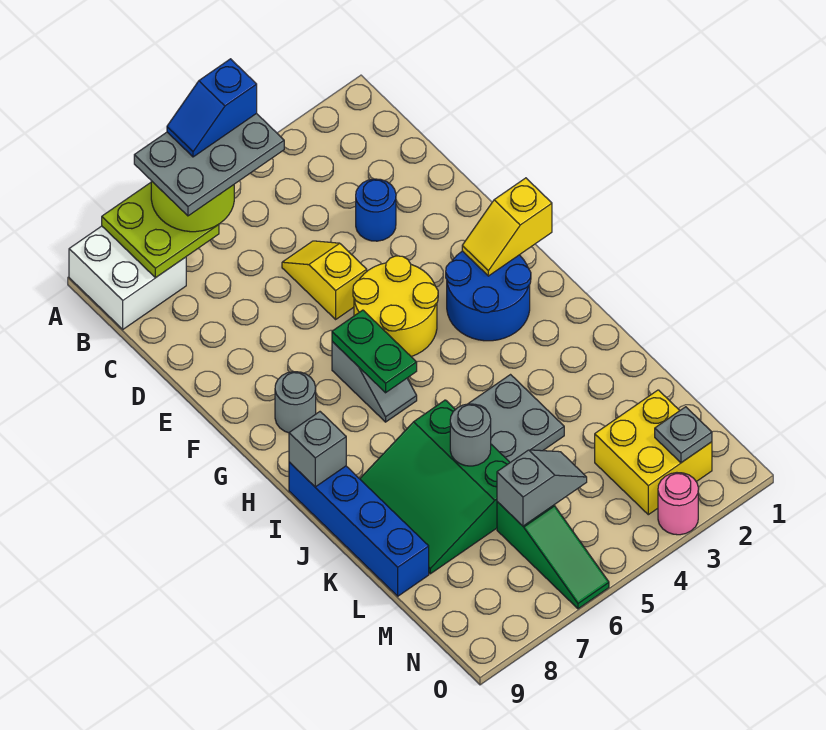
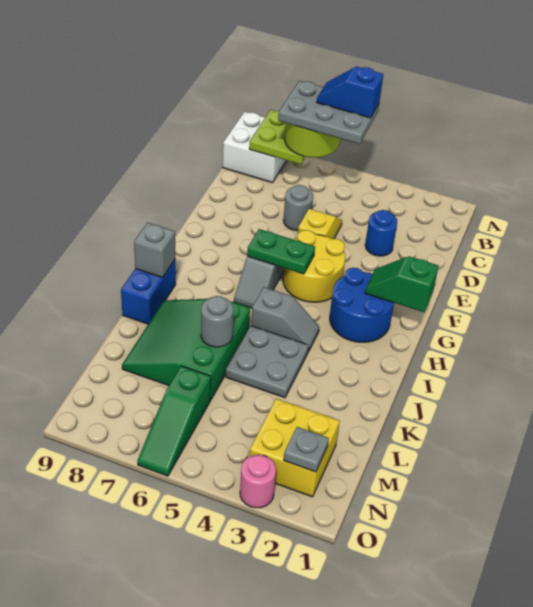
yellow slope G1:G2 level 2 top 1 -> green slope G1:G2 level 2 top 1
green plate G6:H6 level 2 -> green plate G5:G6 level 2
grey round brick G8 level 1 -> grey round brick D6 level 1
blue brick I9:L9 level 1 -> blue brick I9:J9 level 1
grey slope M5:M6 level 2 top 6 -> grey slope I4:I5 level 1 top 5

